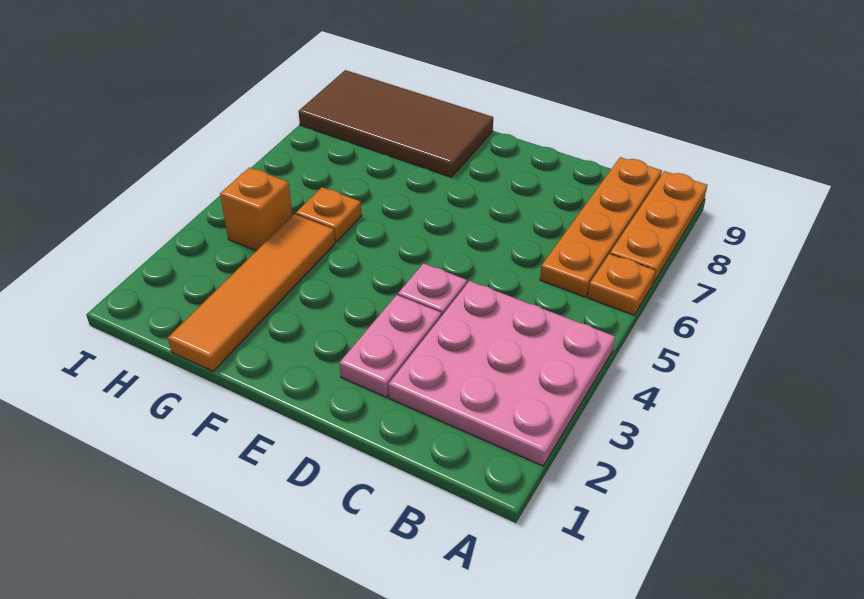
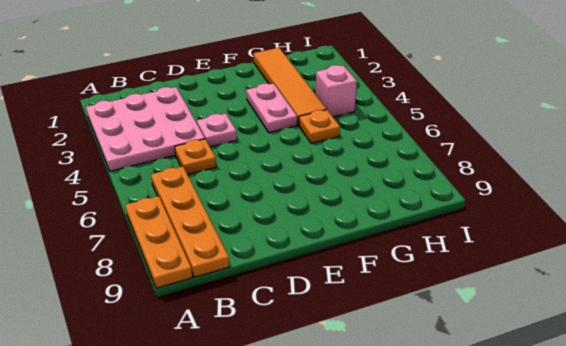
orange plate A6 level 1 -> orange plate C5 level 1
pink plate D2:D3 level 1 -> pink plate F3:F4 level 1
brown tile F8:I9 level 1 -> none
orange brick H4 level 1 -> pink brick H4 level 1

